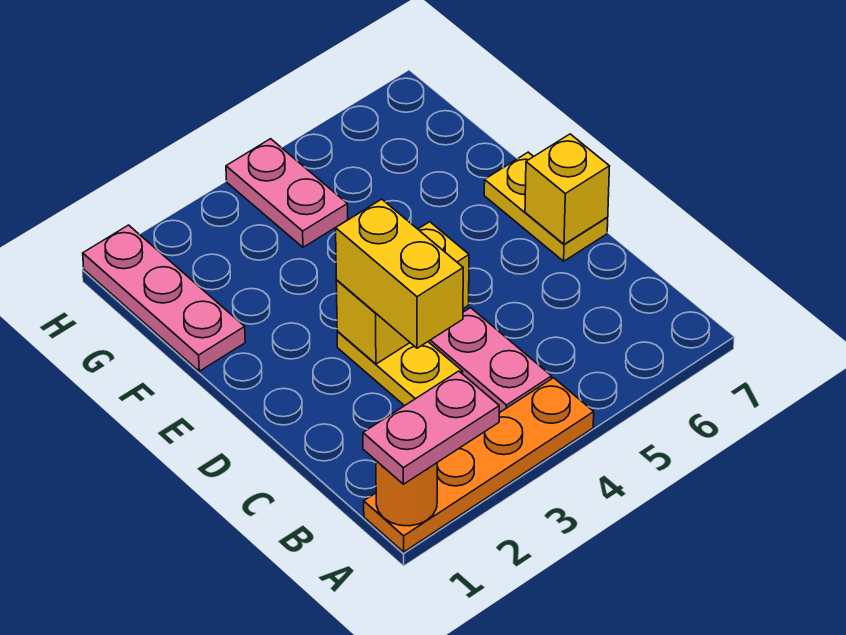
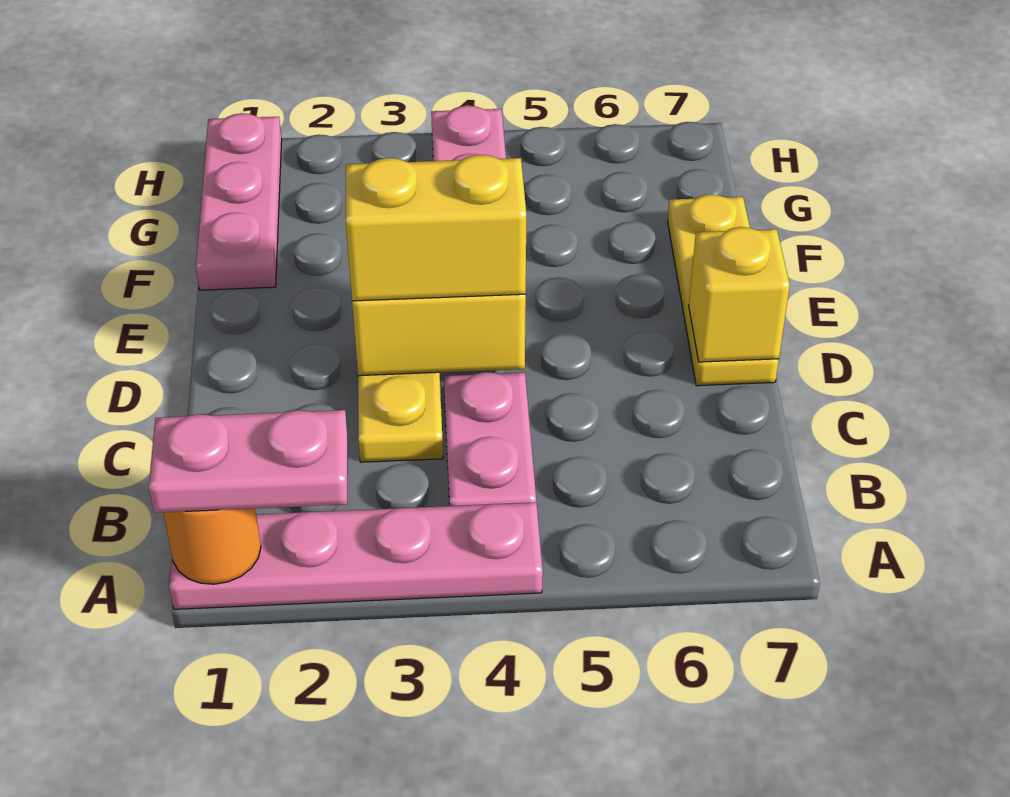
orange plate A1:A4 level 1 -> pink plate A1:A4 level 1
yellow brick C3:D3 level 3 -> yellow brick D3:D4 level 3
yellow plate D7:E7 level 1 -> yellow plate D7:F7 level 1

